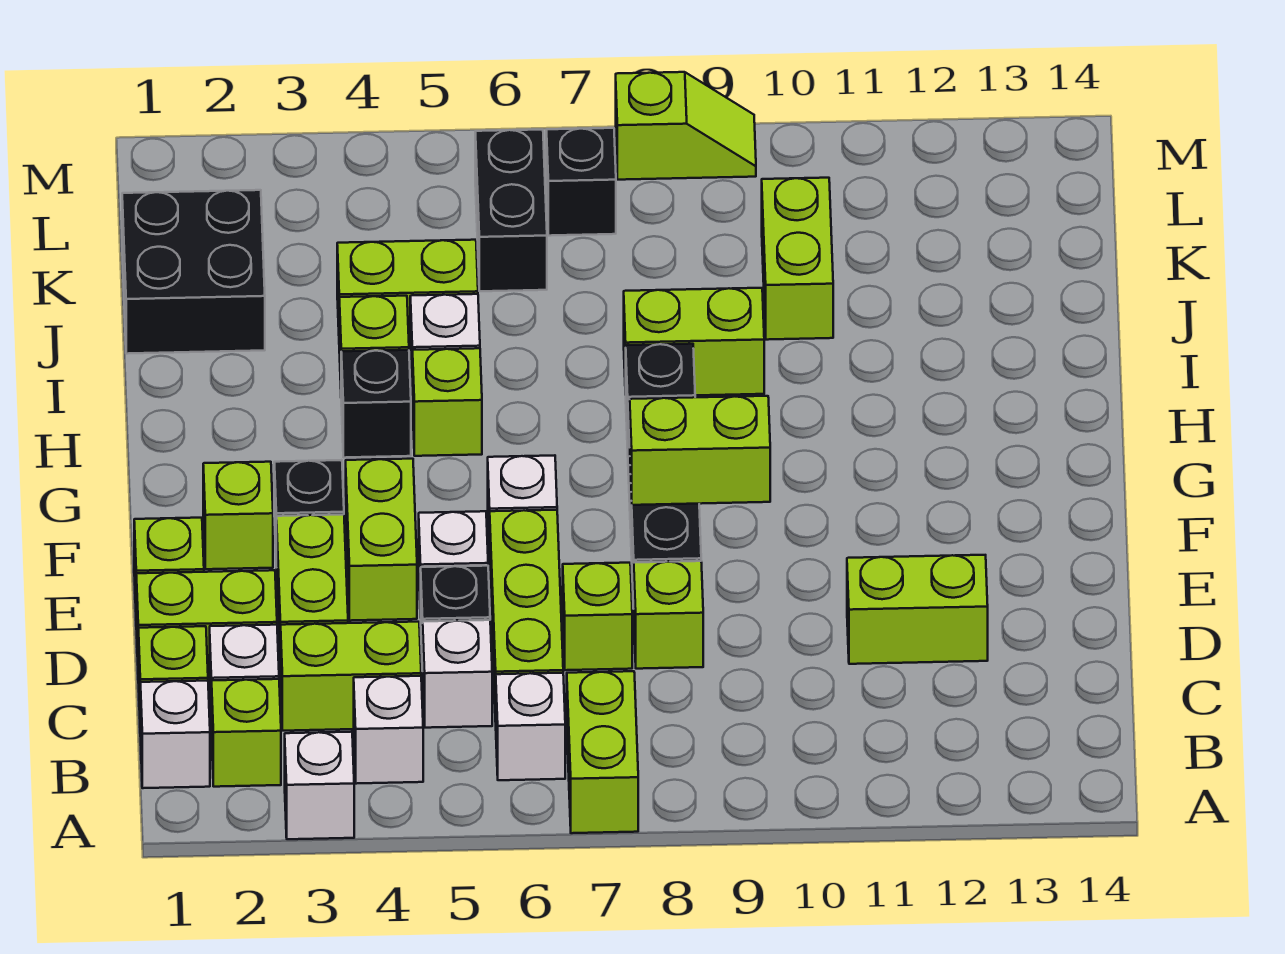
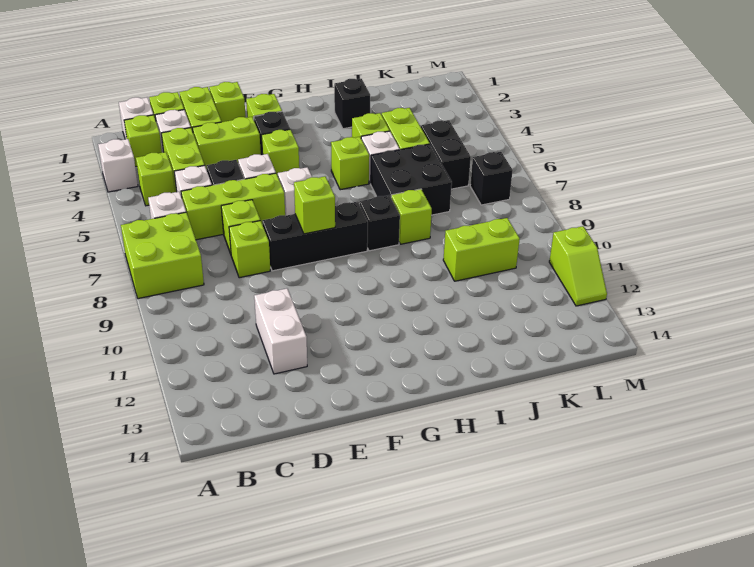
lime brick A7:B7 level 1 -> lime brick A7:B8 level 1
white brick B4 level 1 -> lime brick B4 level 1
lime brick D11:D12 level 1 -> white brick D11:D12 level 1
lime brick E4:F4 level 1 -> lime brick F4 level 1
lime brick F8:F9 level 2 -> lime brick F8 level 2
black brick H4 level 1 -> black brick I2 level 1
lime brick I8:I9 level 1 -> lime brick I8 level 1
black brick J1:K2 level 1 -> black brick I6:J7 level 1
black brick K6:L6 level 1 -> black brick K5:K6 level 1
lime slope M8:M9 level 1 top 8 -> lime slope M11:M12 level 1 top 11

